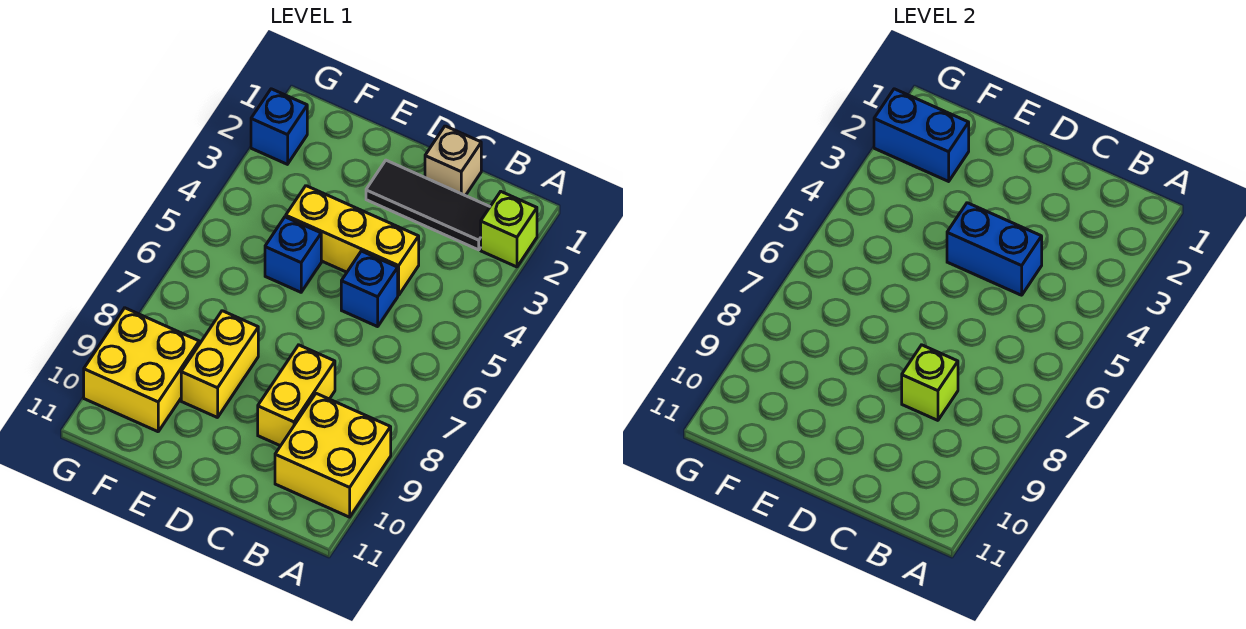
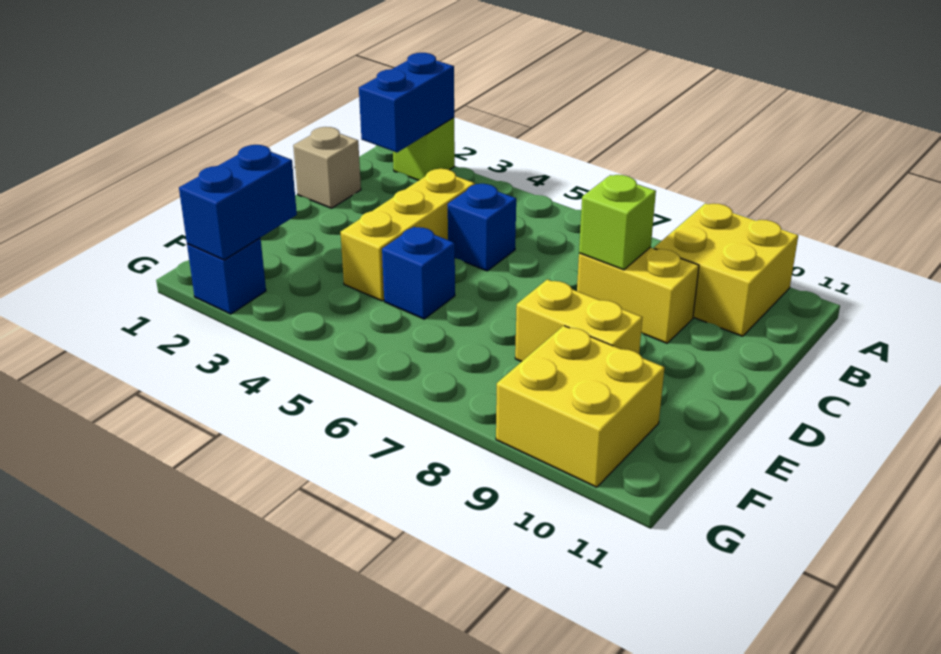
black tile B2:D2 level 1 -> none
blue brick C4:D4 level 2 -> blue brick A2:B2 level 2

